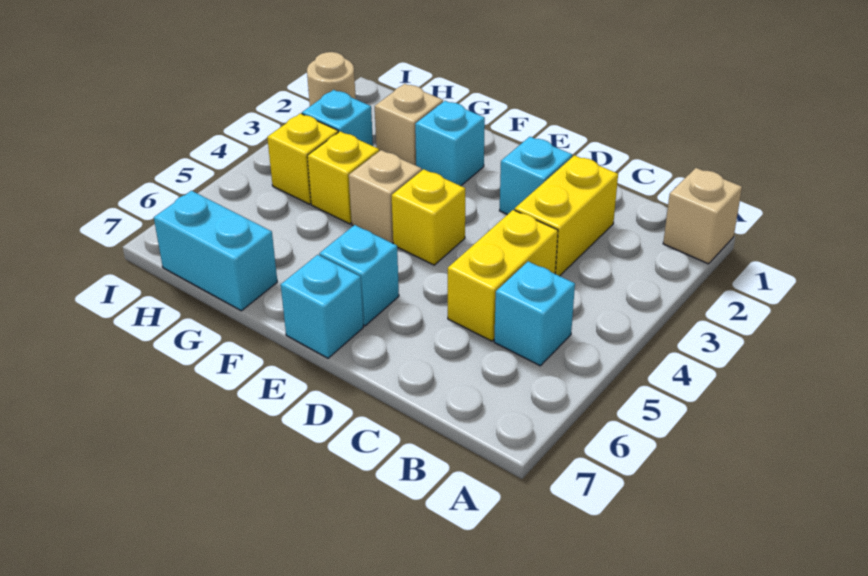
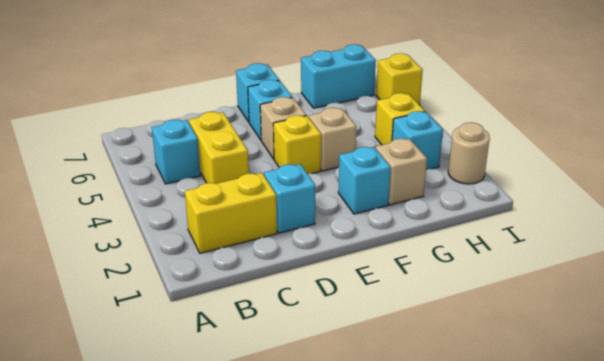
tan brick A1 level 1 -> tan brick E5 level 1
yellow brick C2:C3 level 1 -> yellow brick B2:C2 level 1
yellow brick G4 level 1 -> yellow brick I6 level 1

